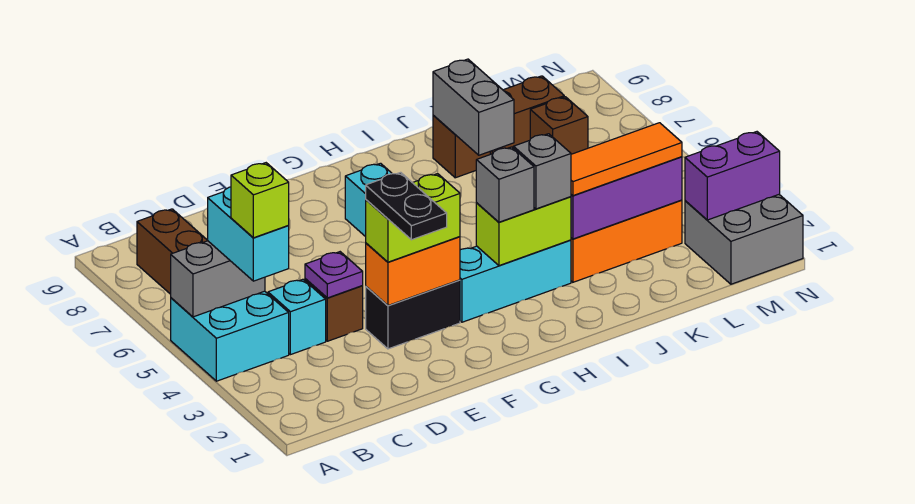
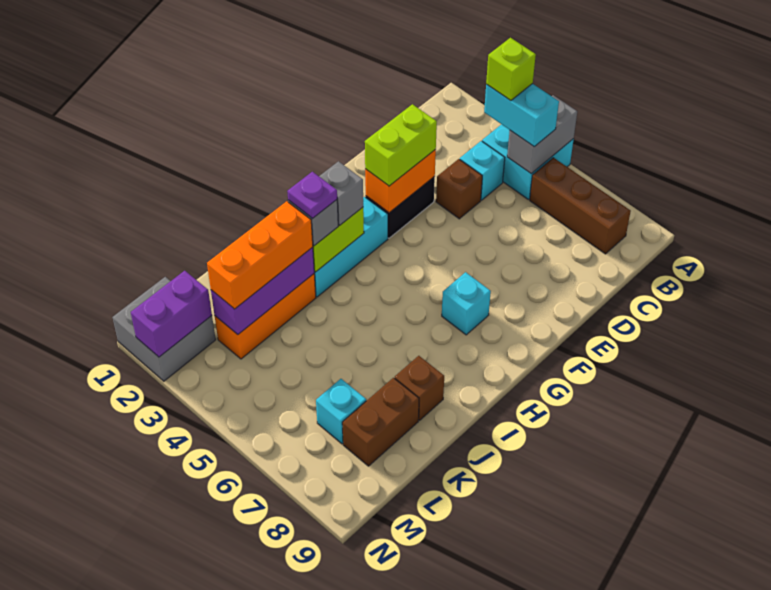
purple plate D4 level 2 -> purple plate I3 level 4
black plate E2:E3 level 4 -> none
orange tile J3:L3 level 3 -> orange brick J3:L3 level 3
grey brick J7:J8 level 2 -> none
brown brick L7 level 1 -> cyan brick L7 level 1

